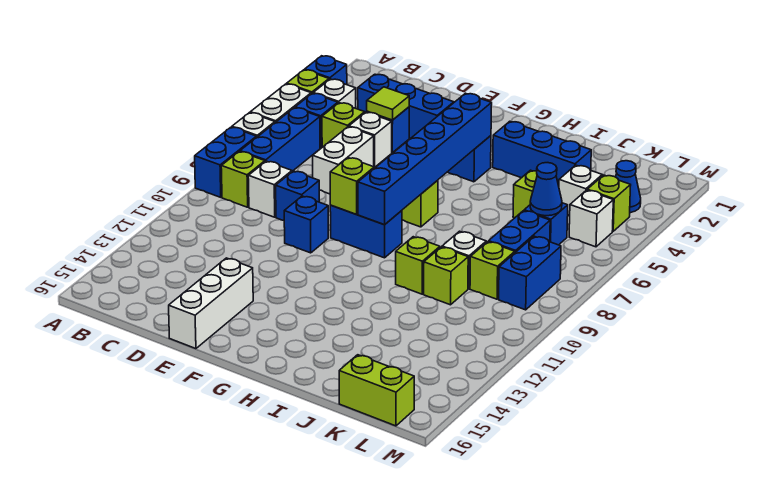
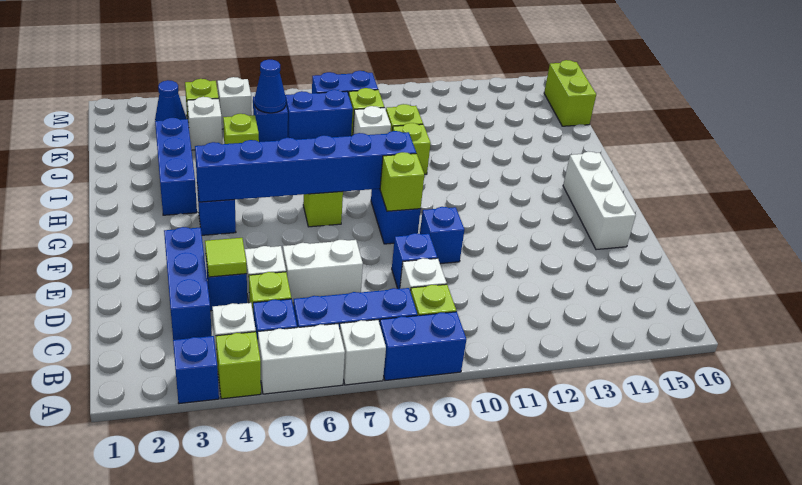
white brick E14:E16 level 1 -> white brick E15:G15 level 1

